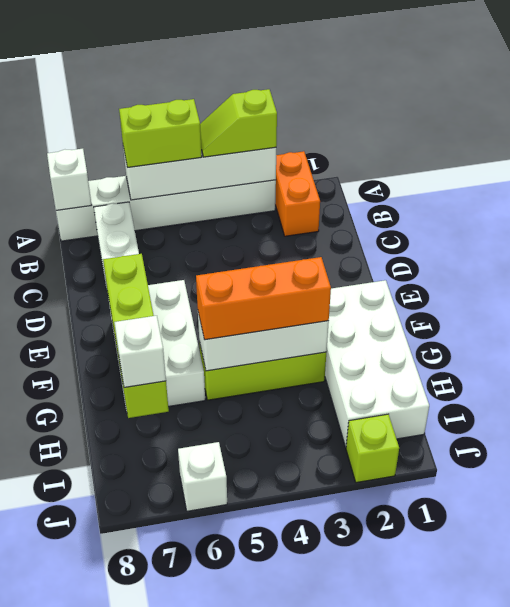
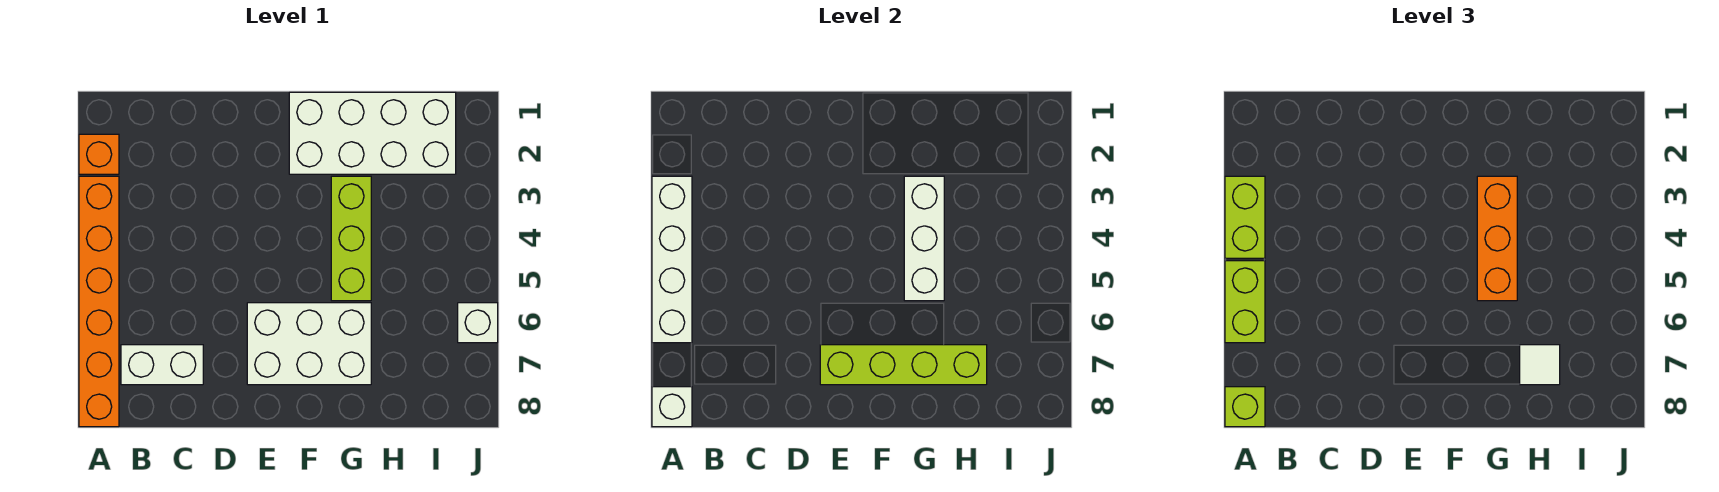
orange brick A2:B2 level 1 -> orange brick A2 level 1
white brick A3:A8 level 1 -> orange brick A3:A8 level 1
lime slope A3:A4 level 3 top 3 -> lime brick A3:A4 level 3
white brick H7 level 3 -> white tile H7 level 3
lime brick J2 level 1 -> lime brick A8 level 3

